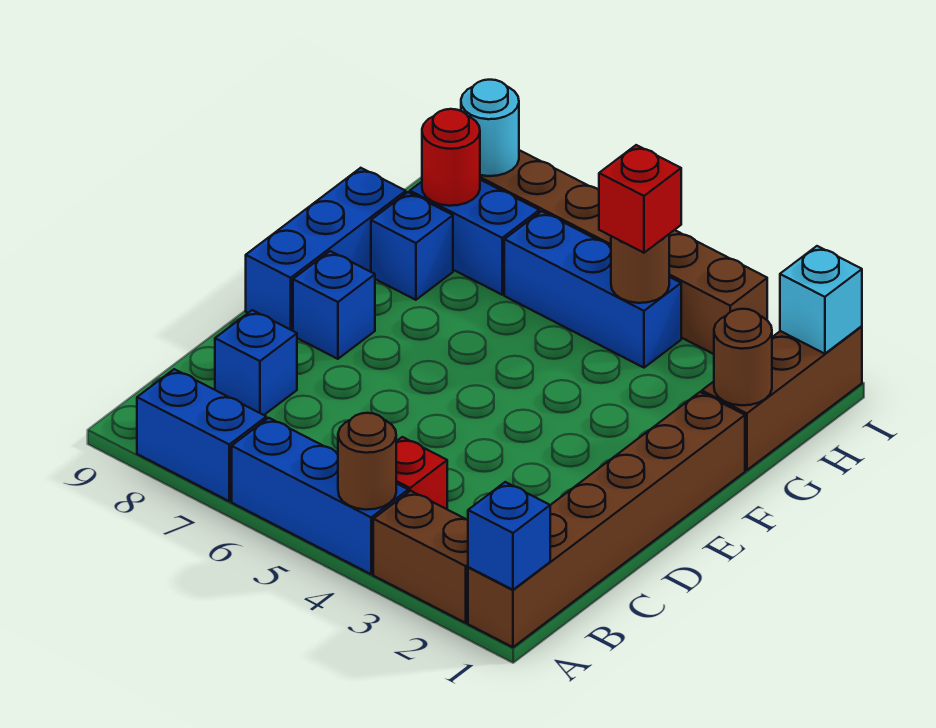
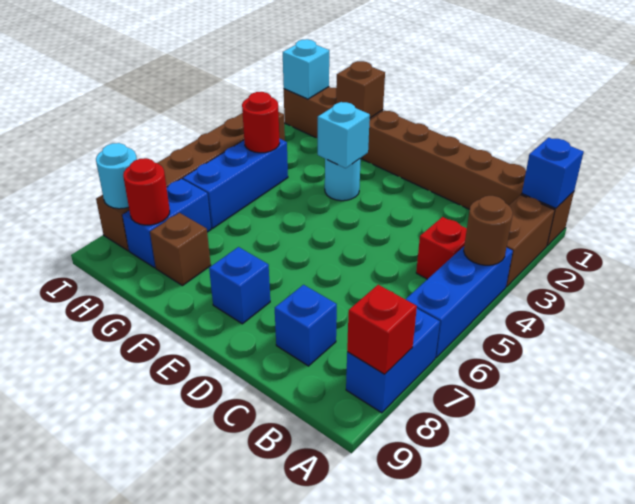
blue brick E9:G9 level 1 -> none
none -> cyan round brick F3 level 1
none -> cyan brick F3 level 2
brown round brick G1 level 2 -> brown brick G1 level 2
blue brick G8 level 1 -> brown brick G8 level 1
brown round brick H4 level 2 -> red round brick H4 level 2
red brick H4 level 3 -> red brick A8 level 2

